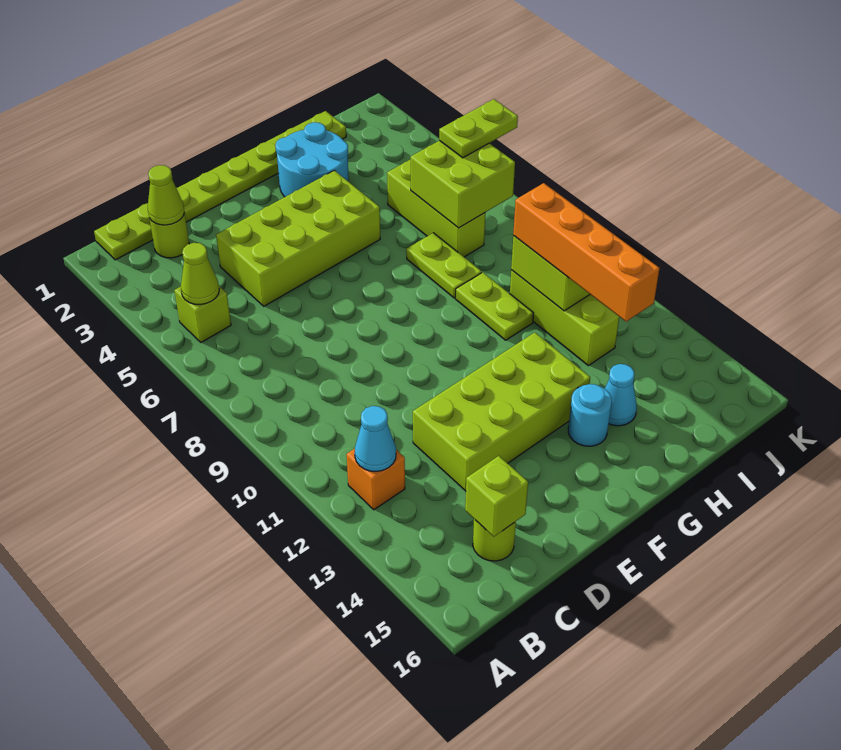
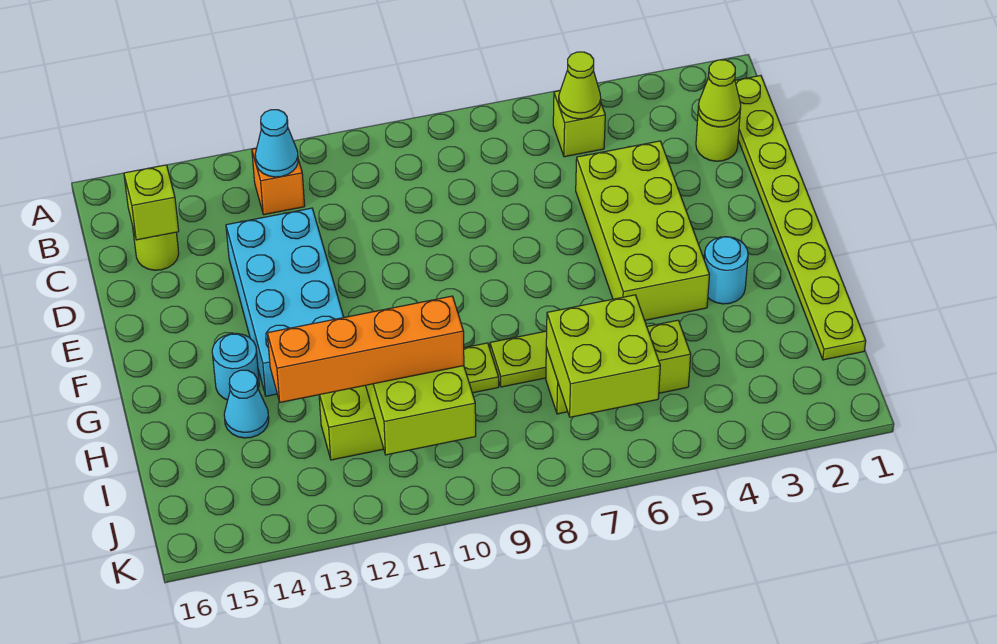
lime brick D12:G13 level 1 -> cyan brick D12:G13 level 1
cyan round brick G2:H3 level 1 -> cyan round brick G3 level 1
lime plate J6:K6 level 3 -> none

